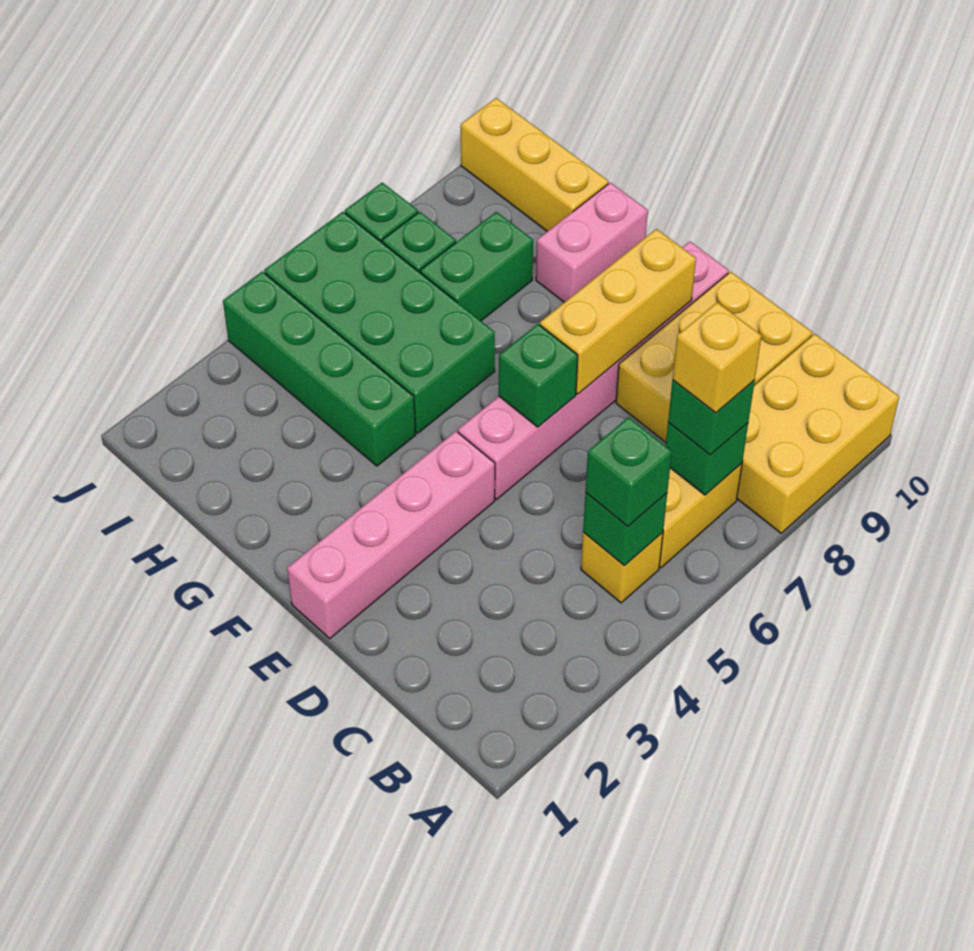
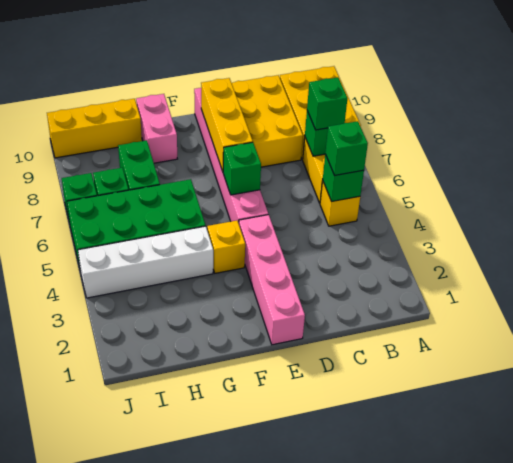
yellow brick B7 level 4 -> yellow brick F4 level 1
green brick G4:J4 level 1 -> white brick G4:J4 level 1

